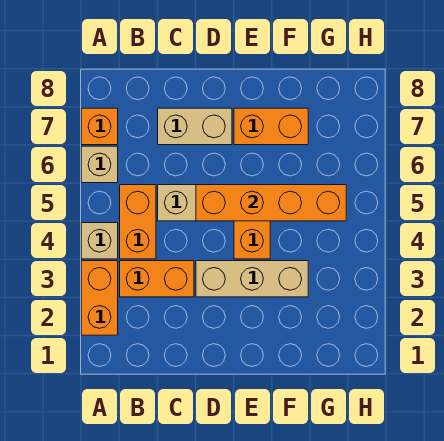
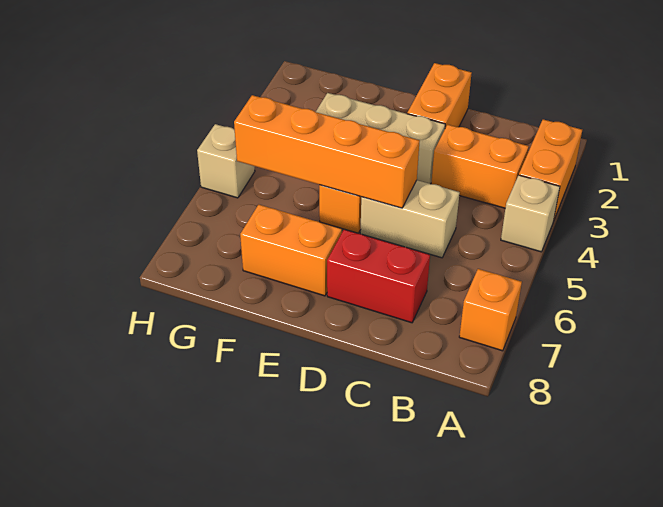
tan brick A6 level 1 -> tan brick H5 level 1
orange brick B4:B5 level 1 -> orange brick D1:D2 level 1
tan brick C7:D7 level 1 -> red brick C7:D7 level 1

